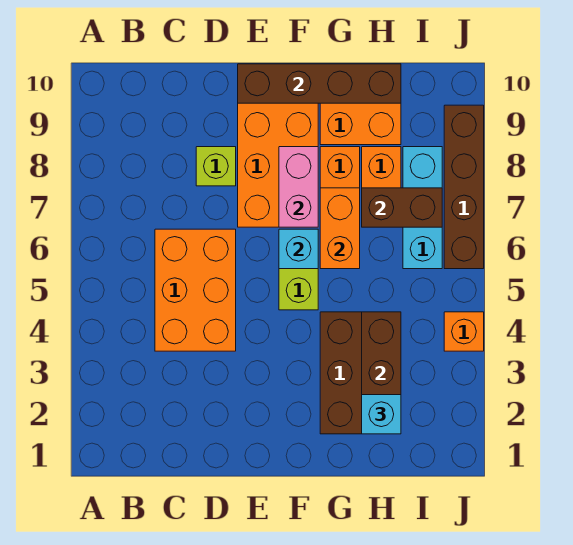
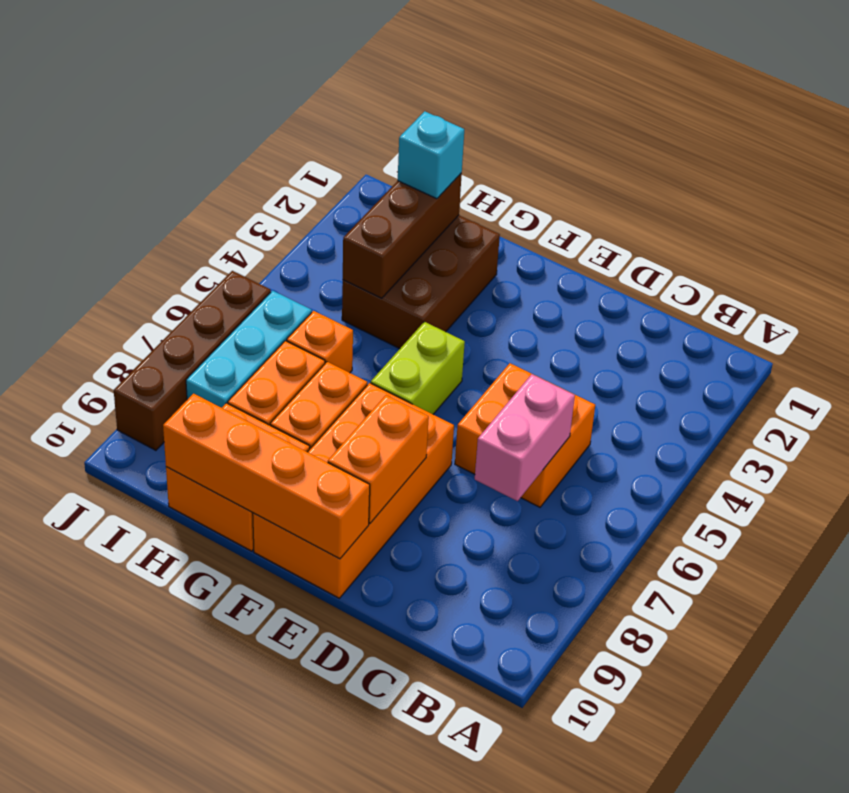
orange brick C4:D6 level 1 -> orange brick C5:D6 level 1
lime brick D8 level 1 -> none
brown brick E10:H10 level 2 -> orange brick E10:H10 level 2
cyan brick F6 level 2 -> none
pink brick F7:F8 level 2 -> pink brick C6:C7 level 2
orange brick G6:G7 level 2 -> orange brick E8:E9 level 2
brown brick H7:I7 level 2 -> none
orange brick J4 level 1 -> orange brick H6 level 1

